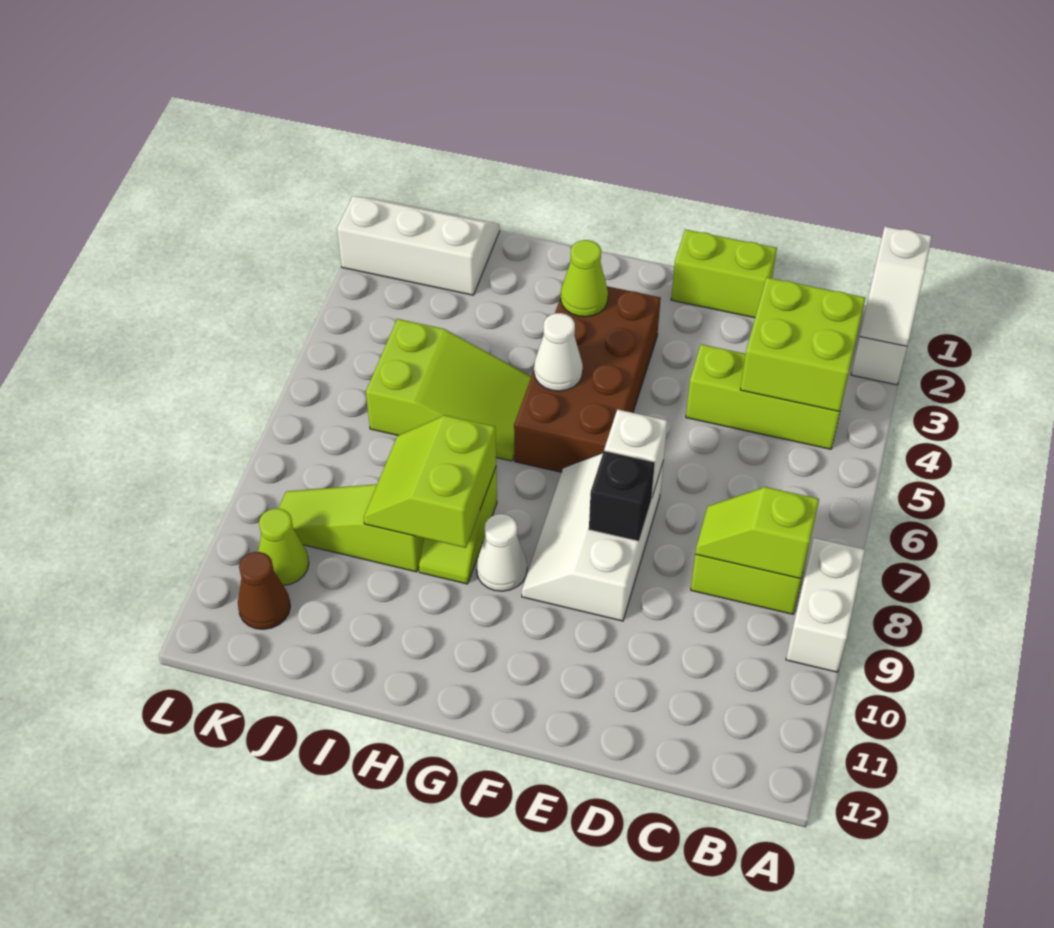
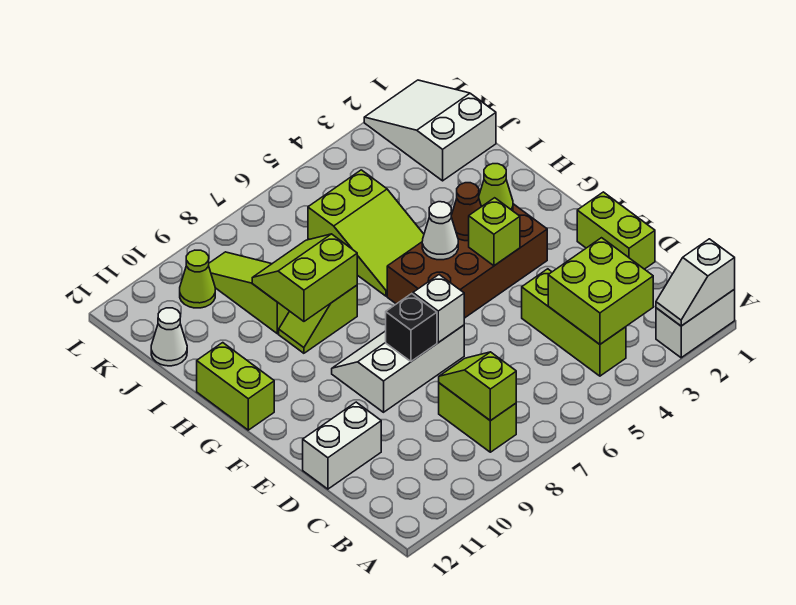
white brick A8:A9 level 1 -> white brick D11:D12 level 1
none -> lime brick F4 level 2
white cone G9 level 1 -> white cone J12 level 1
none -> lime brick G12:H12 level 1
white slope J1:L2 level 1 top 2 -> white slope J1:L2 level 1 top J
brown cone K11 level 1 -> brown cone G4 level 2

